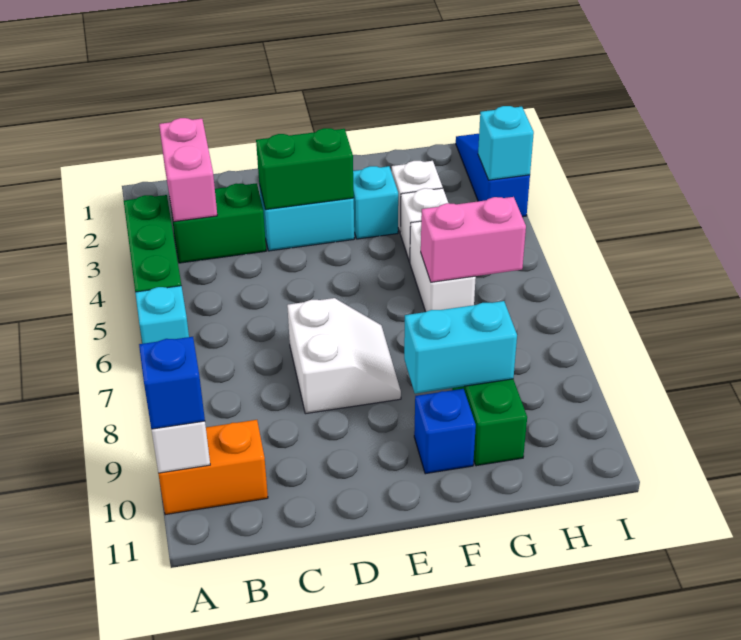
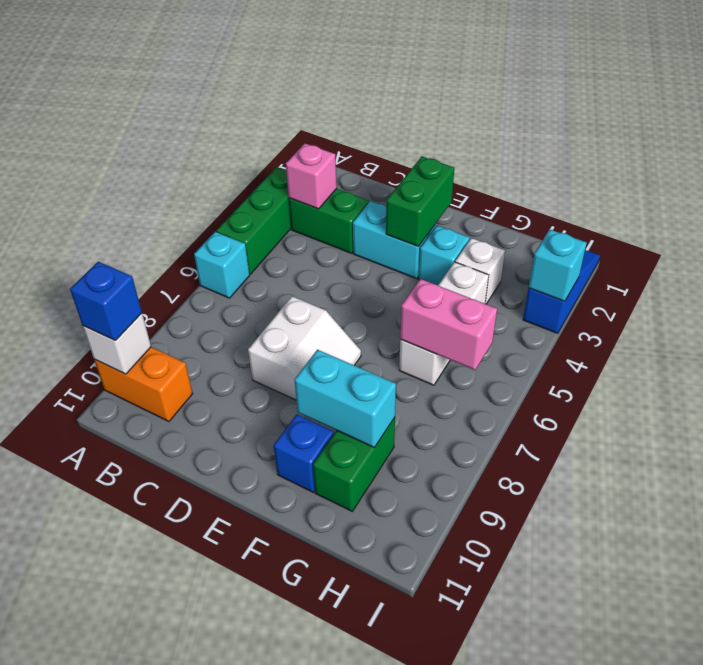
pink brick B2:B3 level 2 -> pink brick B3 level 2
green brick D3:E3 level 2 -> green brick E2:E3 level 2

